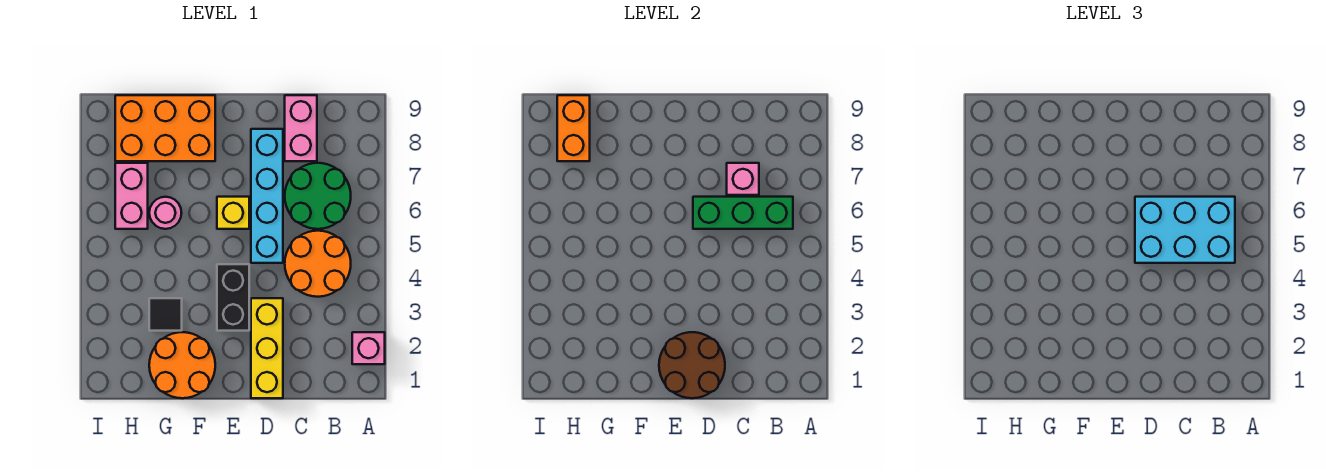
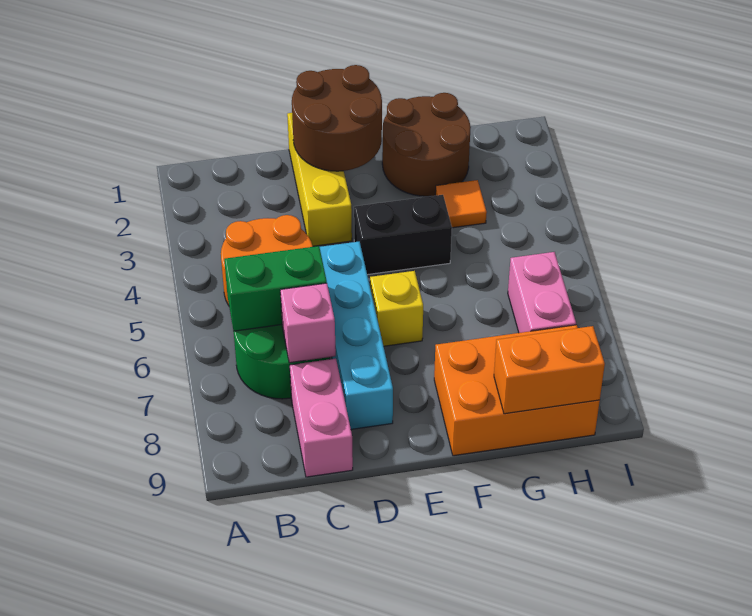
pink brick A2 level 1 -> none
cyan brick B5:D6 level 3 -> none
green brick B6:D6 level 2 -> green brick B6:C6 level 2
black brick E3:E4 level 1 -> black brick E4:F4 level 1
orange round brick F1:G2 level 1 -> brown round brick F1:G2 level 1
black tile G3 level 1 -> orange tile G3 level 1
pink round brick G6 level 1 -> none
orange brick H8:H9 level 2 -> orange brick G9:H9 level 2

